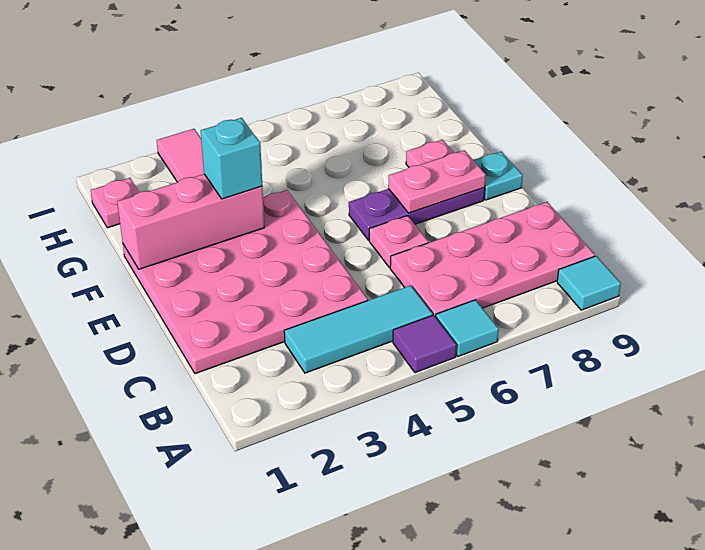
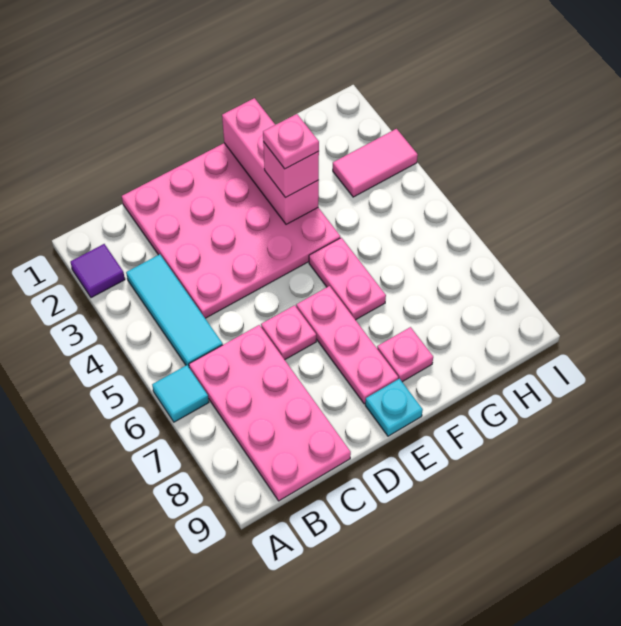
purple tile A5 level 1 -> purple tile A2 level 1
cyan tile A9 level 1 -> none
purple plate E6:E8 level 1 -> pink plate E6:E8 level 1
pink plate E7:E8 level 2 -> pink plate F5:F6 level 1
cyan brick F3 level 3 -> pink brick F3 level 3
pink plate H1 level 1 -> pink plate F3 level 4

